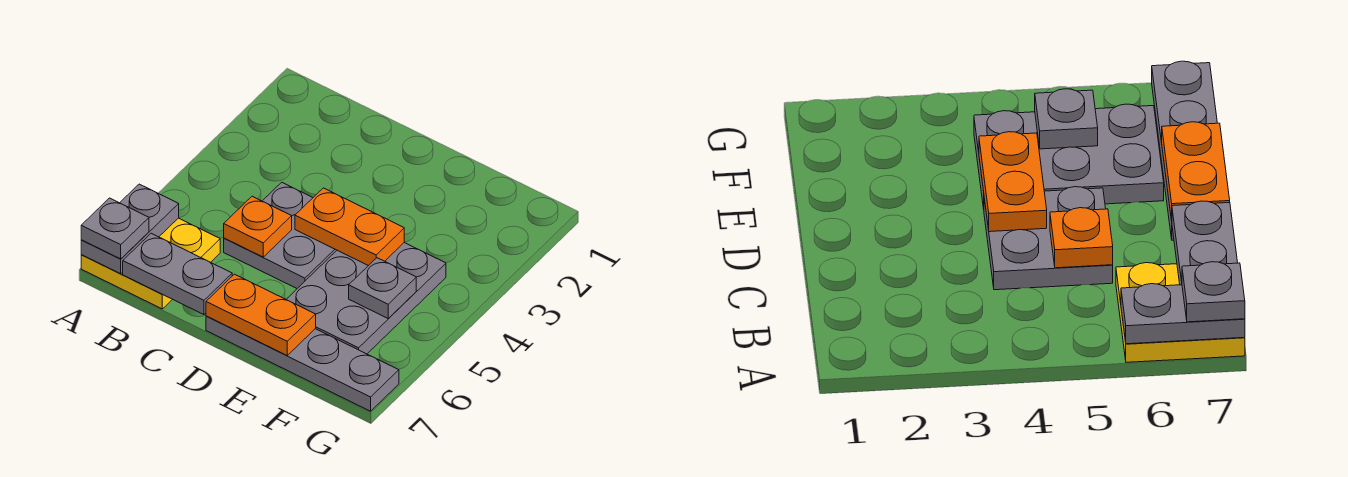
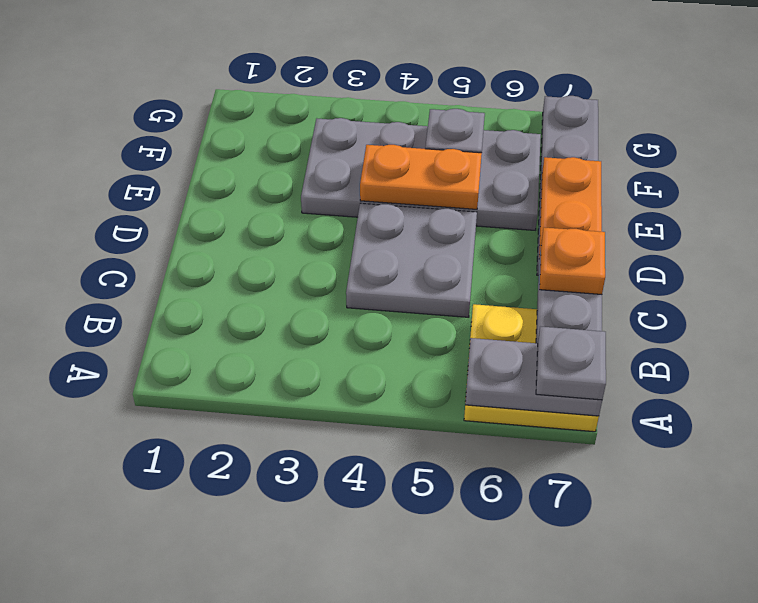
orange plate C5 level 2 -> orange plate C7 level 3
orange plate D4:E4 level 2 -> orange plate E4:E5 level 2
grey plate E4:F6 level 1 -> grey plate E3:F6 level 1

